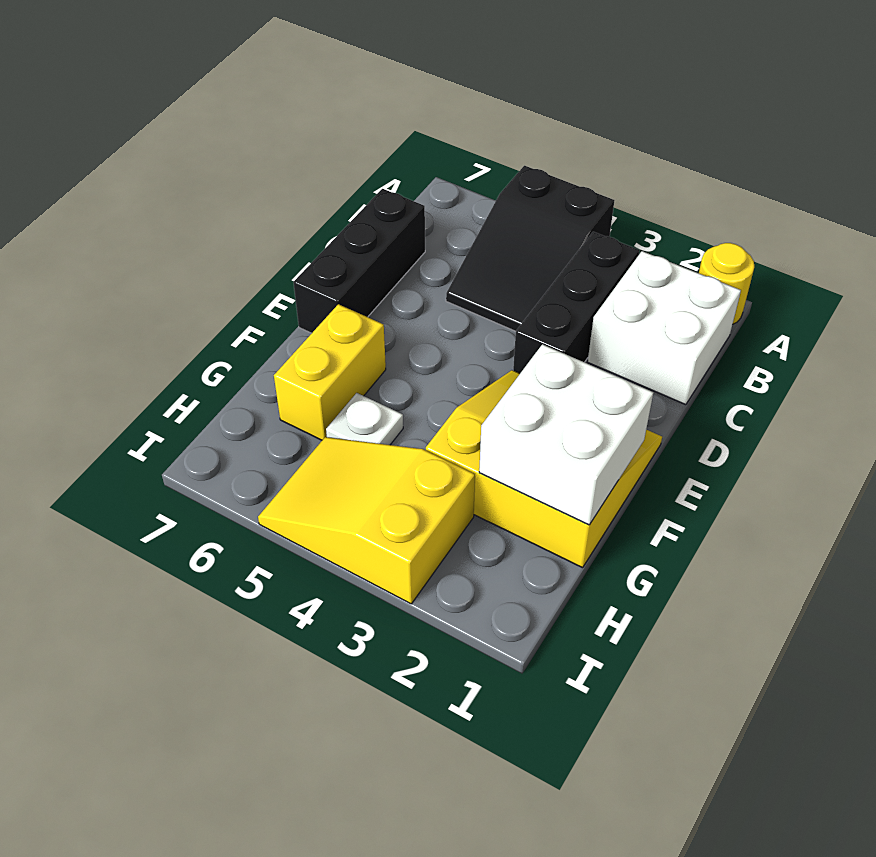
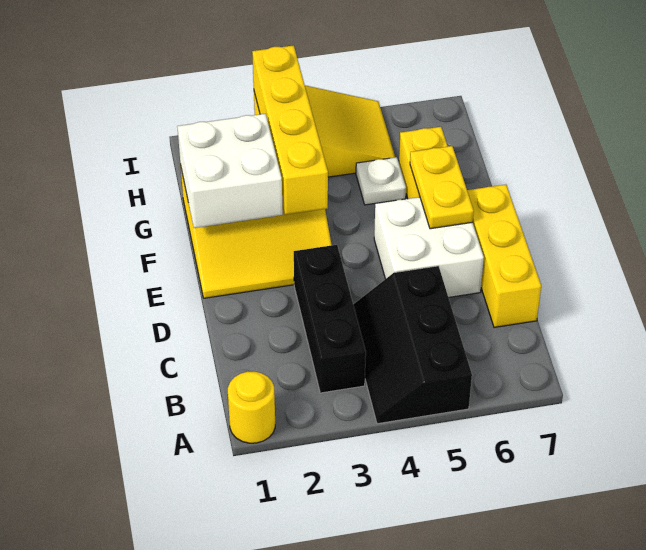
black slope A4:C5 level 1 top A -> black slope A4:C5 level 1 top 5
white brick B1:C2 level 1 -> white brick D5:E6 level 1
black brick C7:E7 level 1 -> yellow brick C7:E7 level 1
none -> yellow plate E6:F6 level 2
none -> yellow brick F3:I3 level 2

